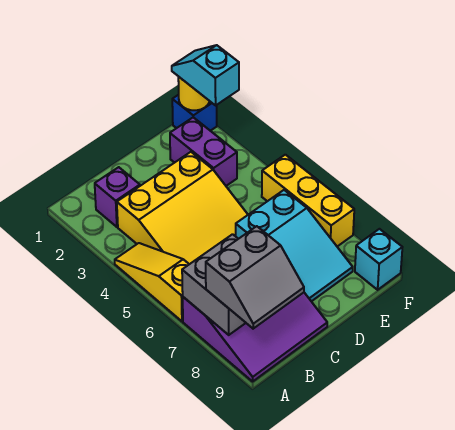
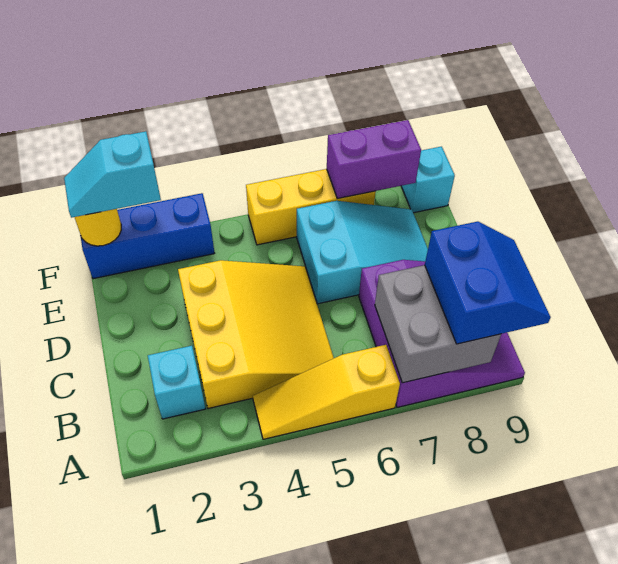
grey slope A8:B9 level 3 top 8 -> blue slope A8:B9 level 3 top 8
purple brick B2 level 1 -> cyan brick B2 level 1
purple brick E2:E3 level 1 -> purple brick F7:F8 level 2
blue brick F1 level 1 -> blue brick F1:F3 level 1

